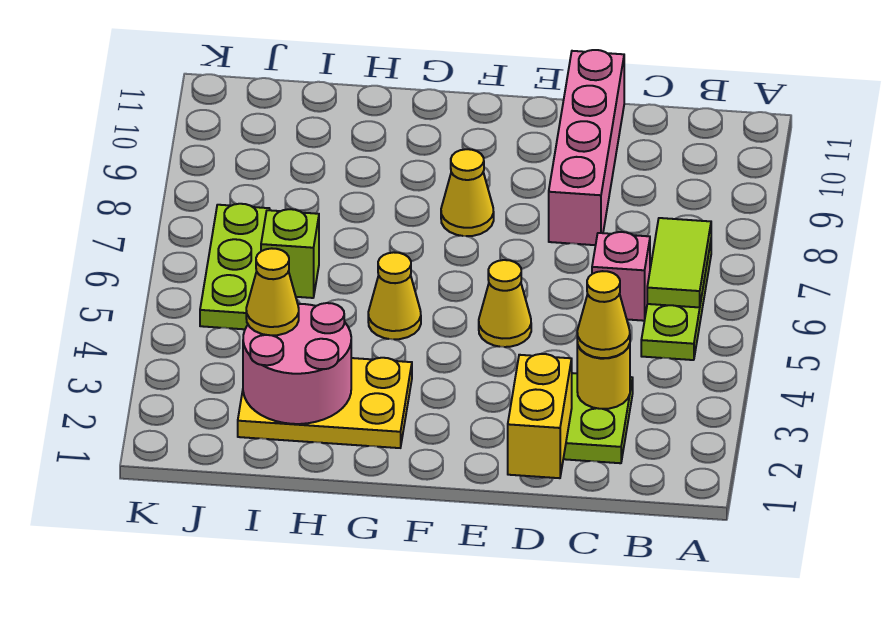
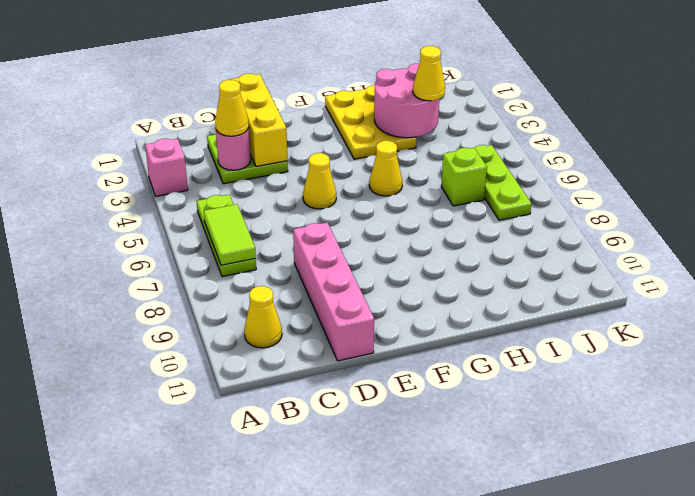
yellow round brick C3 level 2 -> pink round brick C3 level 2
pink brick C6 level 1 -> pink brick A3 level 1
yellow brick D1:D2 level 2 -> yellow brick D1:D3 level 2
yellow cone F8 level 1 -> yellow cone B10 level 1
yellow plate G2:I3 level 1 -> yellow plate G1:H3 level 1

